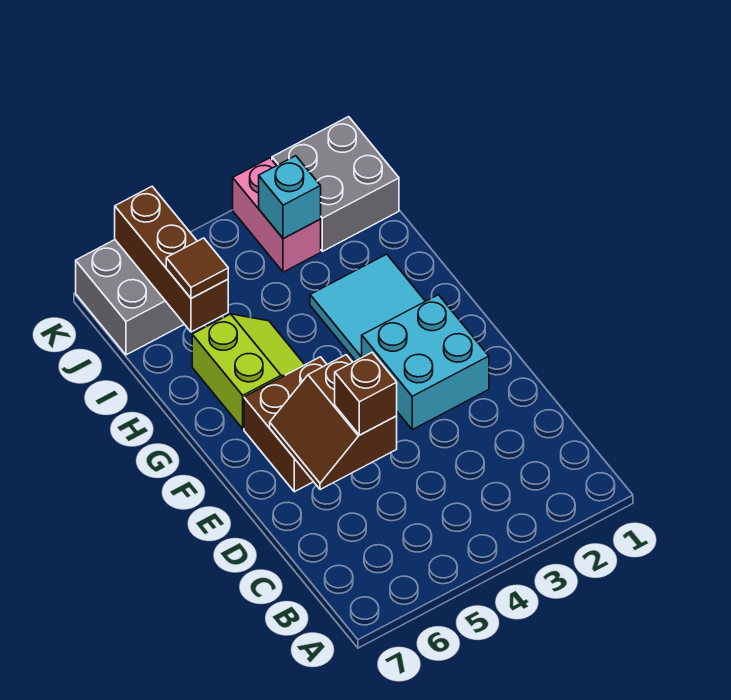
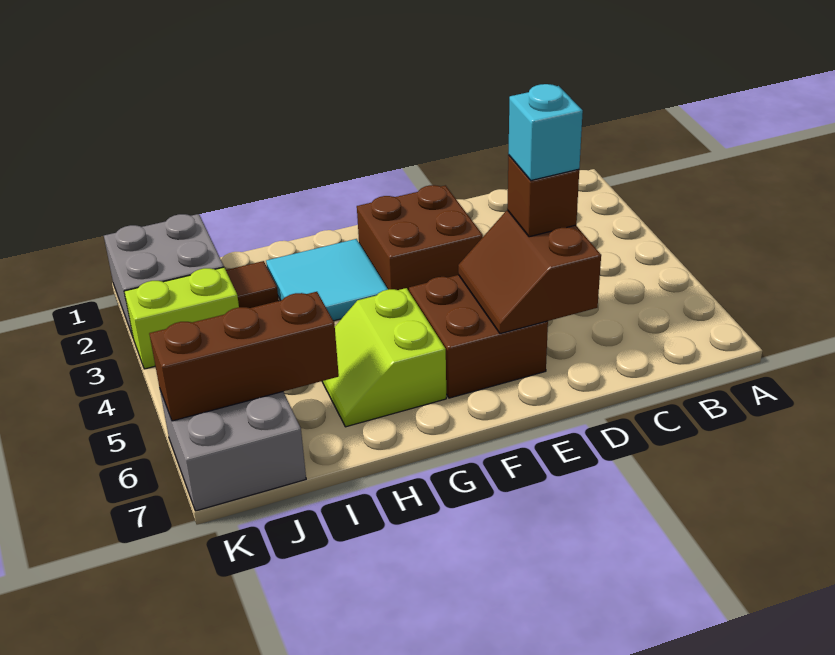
brown slope D5:E6 level 2 top 5 -> brown slope D5:E6 level 2 top D
cyan brick E2:F3 level 1 -> brown brick E2:F3 level 1
lime slope G5:H6 level 1 top 6 -> lime slope G5:H6 level 1 top G
brown tile I6 level 3 -> brown tile I2 level 1
pink brick J3:K3 level 1 -> lime brick J3:K3 level 1
cyan brick J3 level 2 -> cyan brick D5 level 4

